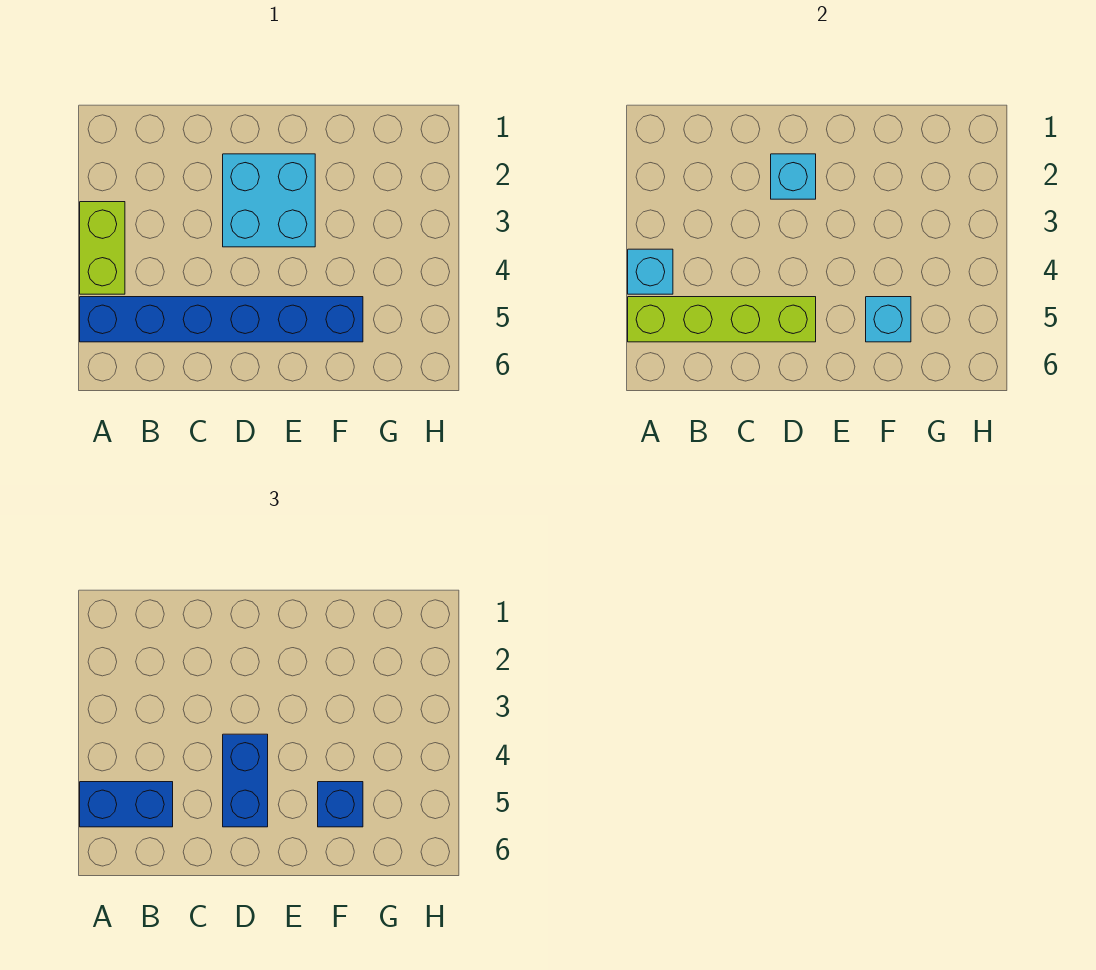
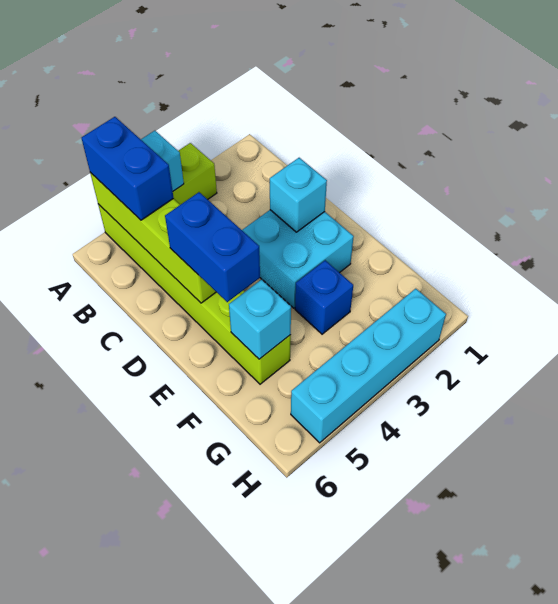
blue brick A5:F5 level 1 -> lime brick A5:F5 level 1
blue brick D4:D5 level 3 -> blue brick D5:E5 level 3
blue brick F5 level 3 -> blue brick F3 level 1
none -> cyan brick H2:H5 level 1

